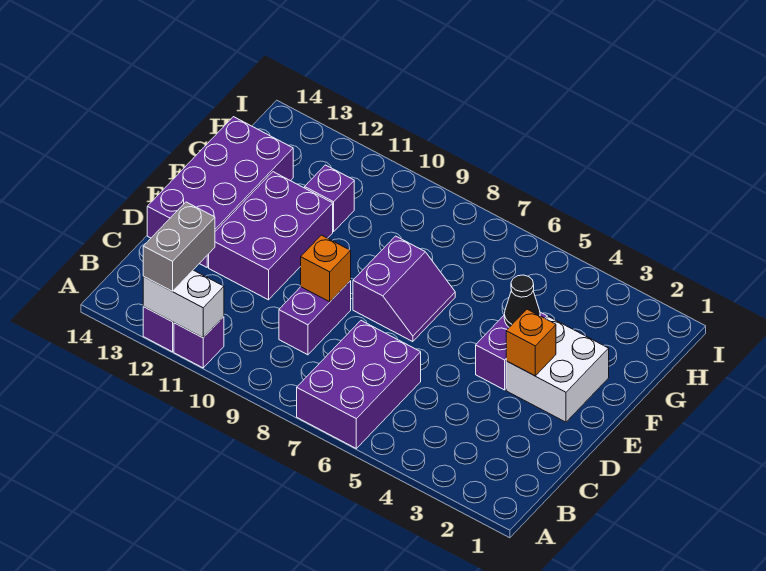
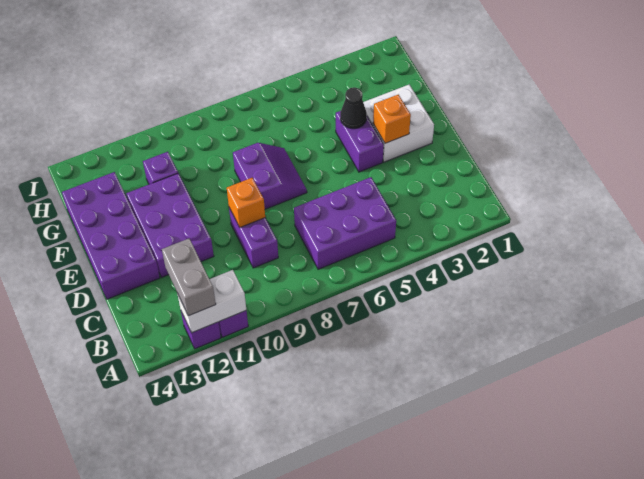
purple brick A6:C7 level 1 -> purple brick B5:C7 level 1

